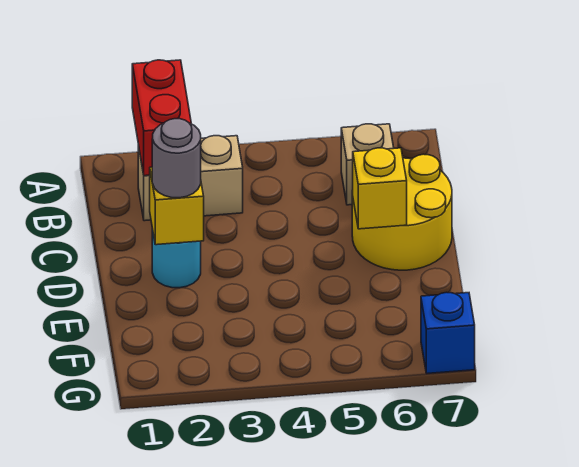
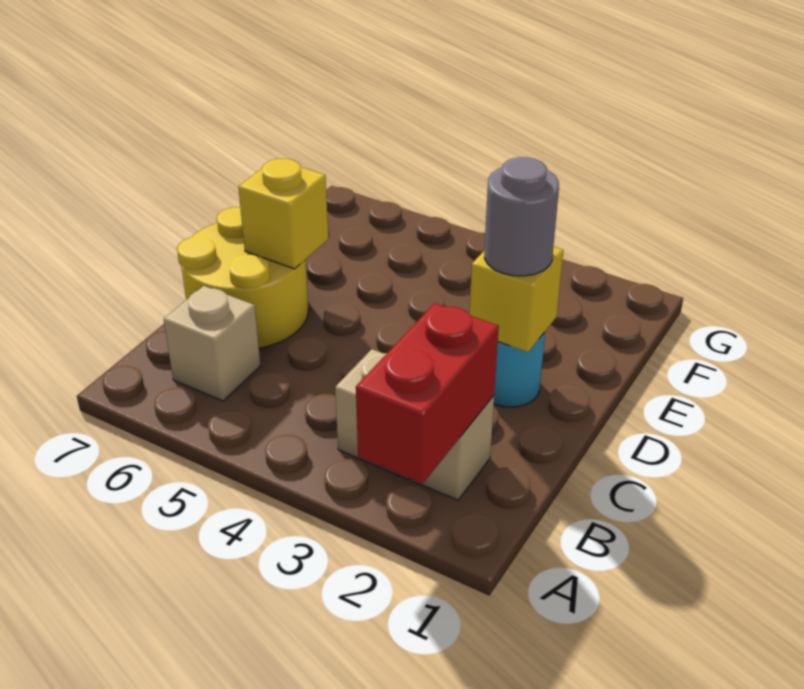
blue brick G7 level 1 -> none

